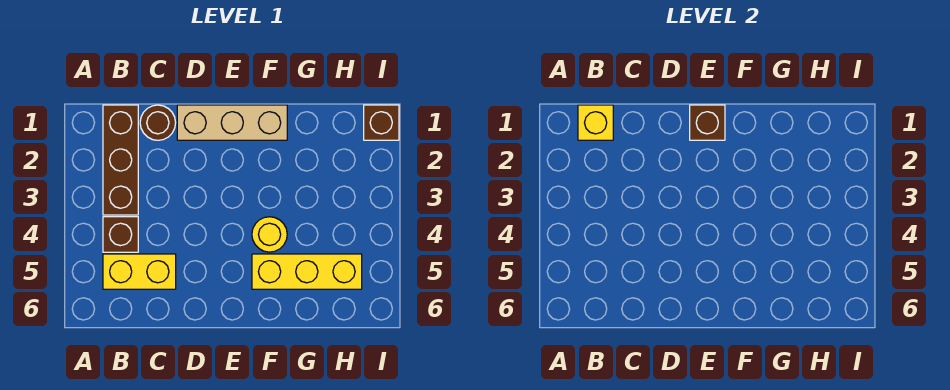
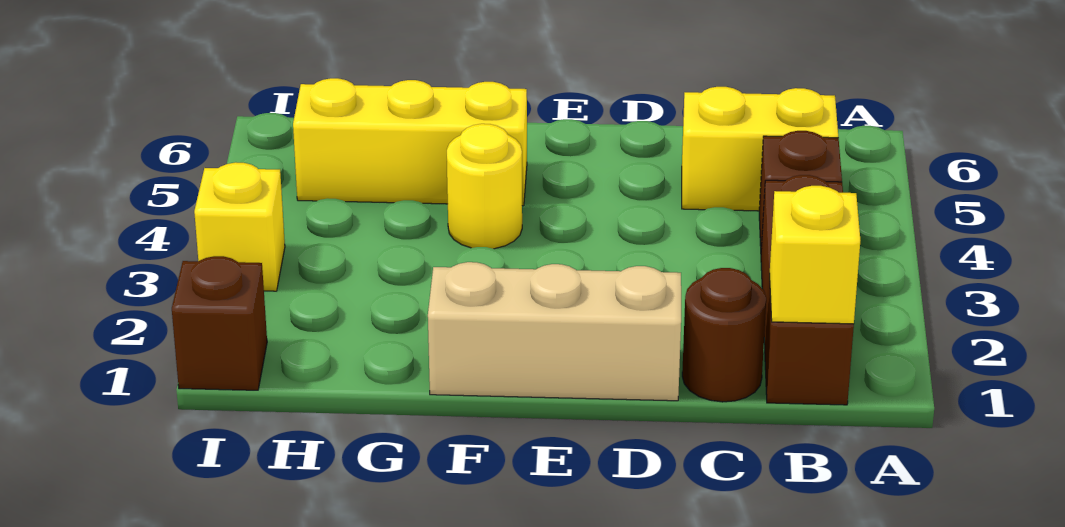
brown brick E1 level 2 -> none
none -> yellow brick I3 level 1

